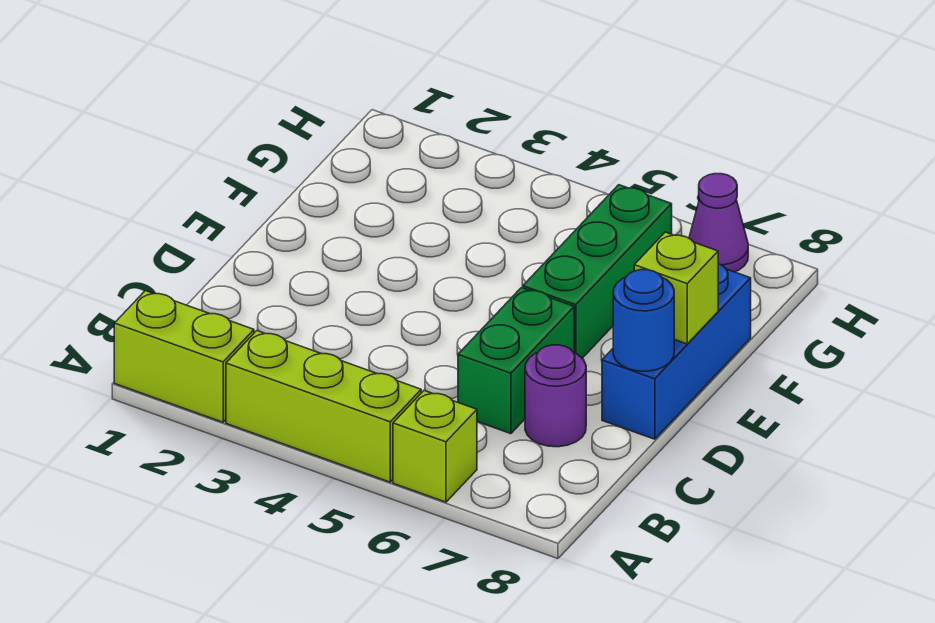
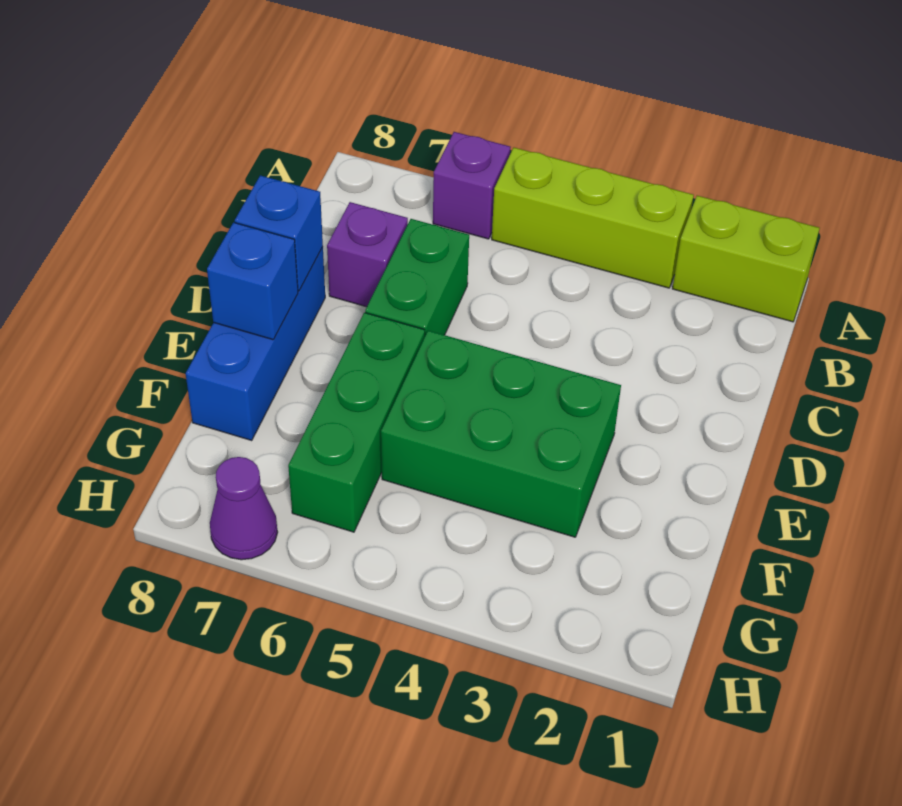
lime brick A6 level 1 -> purple brick A6 level 1
purple round brick C7 level 1 -> purple brick C7 level 1
blue round brick D8 level 2 -> blue brick D8 level 2
none -> green brick E3:F5 level 1
lime brick E8 level 2 -> blue brick E8 level 2

